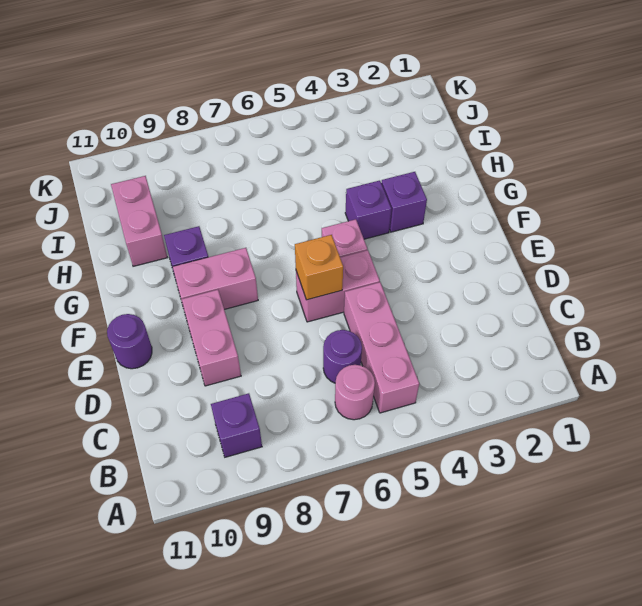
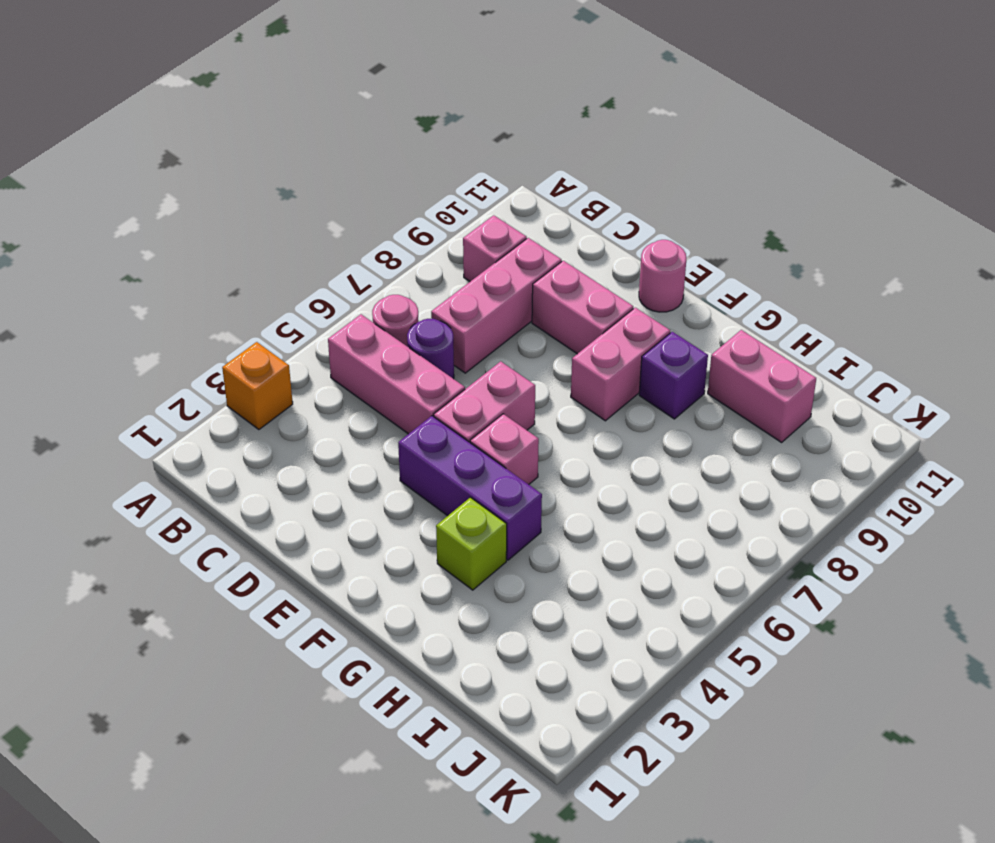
purple brick B9 level 1 -> pink brick B9 level 1
none -> pink brick C7:C9 level 1
orange brick E6 level 2 -> orange brick A3 level 1
purple round brick E11 level 1 -> pink round brick E11 level 1
purple brick G3 level 1 -> lime brick G3 level 1
purple brick G4 level 1 -> purple brick E4:G4 level 1

